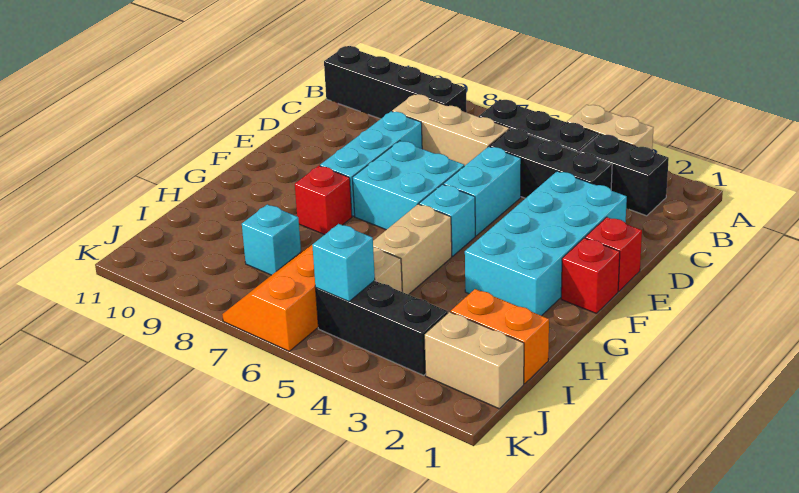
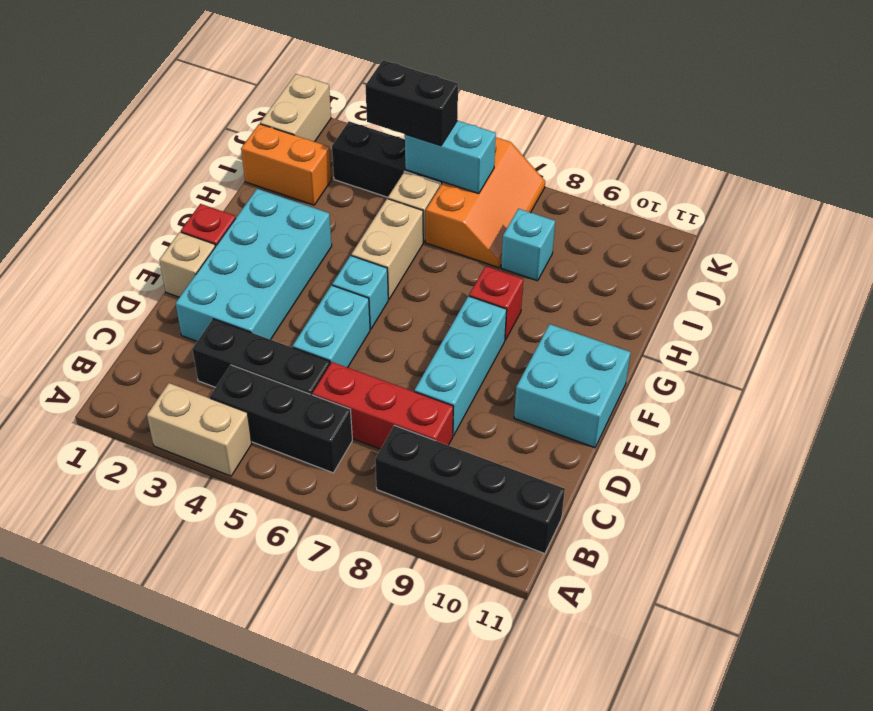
black brick B2:B3 level 1 -> black brick J4:J5 level 3
tan brick C6:C8 level 1 -> red brick C6:C8 level 1
red brick E1 level 1 -> tan brick E1 level 1
cyan brick E6:F7 level 1 -> cyan brick E10:F11 level 1
tan brick J1:J2 level 1 -> tan brick J1:K1 level 1
cyan brick J5 level 2 -> cyan brick J5:J6 level 2

